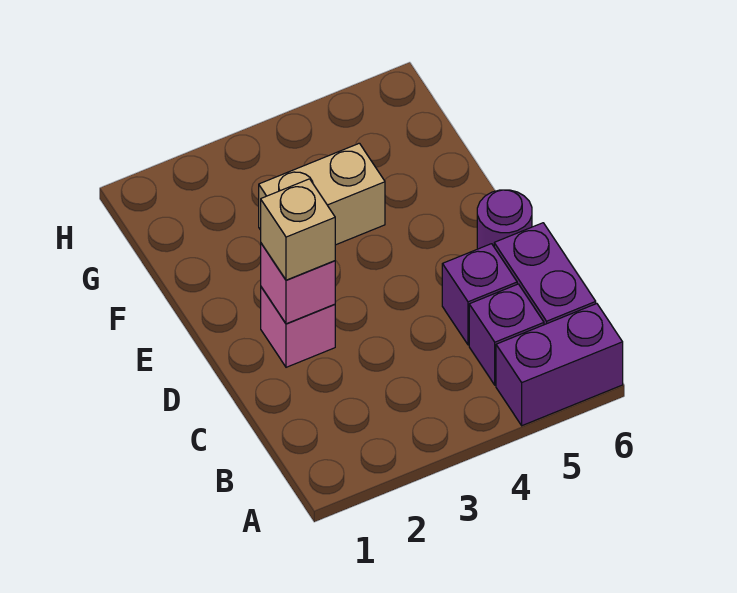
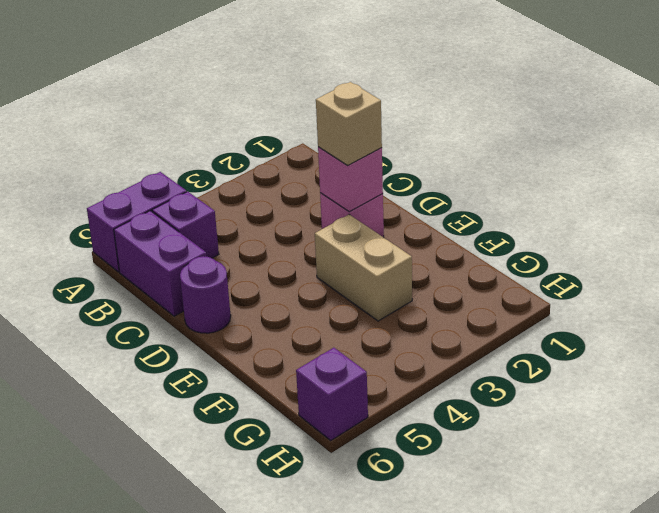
purple brick C5 level 1 -> purple brick H6 level 1
tan brick F3:F4 level 1 -> tan brick E3:F3 level 1

